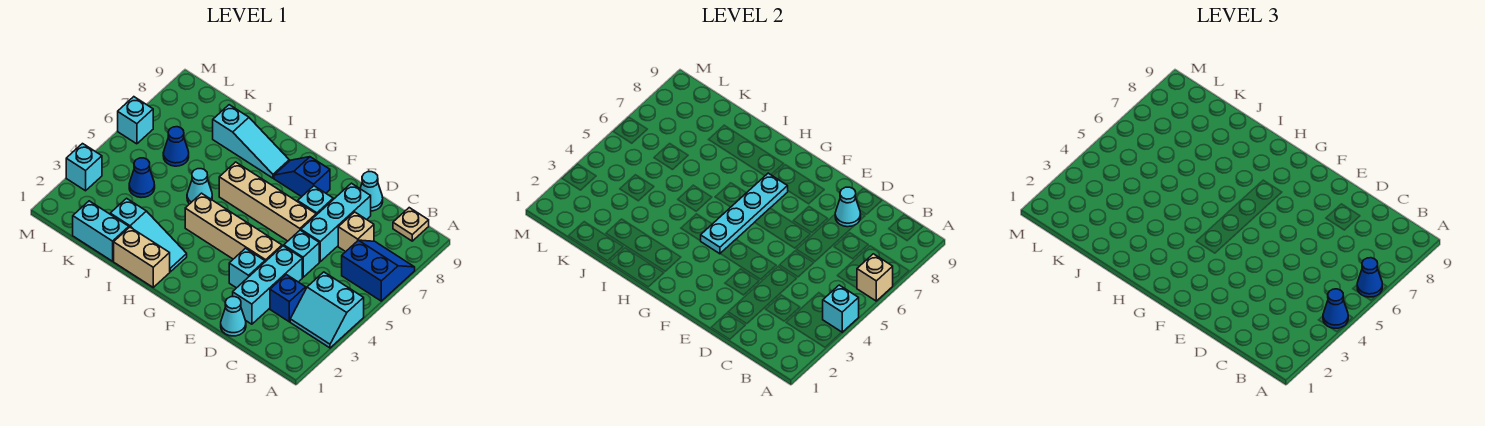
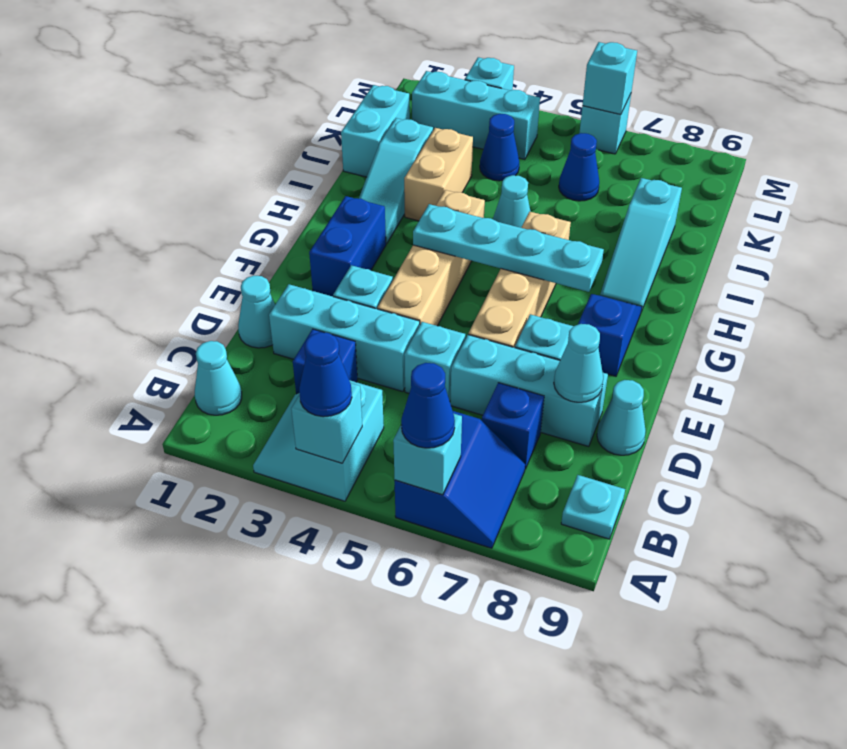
tan brick A6 level 2 -> cyan brick A6 level 2
none -> cyan cone B1 level 1
tan plate B9 level 1 -> cyan plate B9 level 1
tan brick C7 level 1 -> blue brick C7 level 1
none -> blue brick F2:G2 level 1
tan brick H1:I1 level 1 -> tan brick I3:J3 level 1
none -> cyan brick L2:L4 level 1
none -> cyan brick M6 level 2

